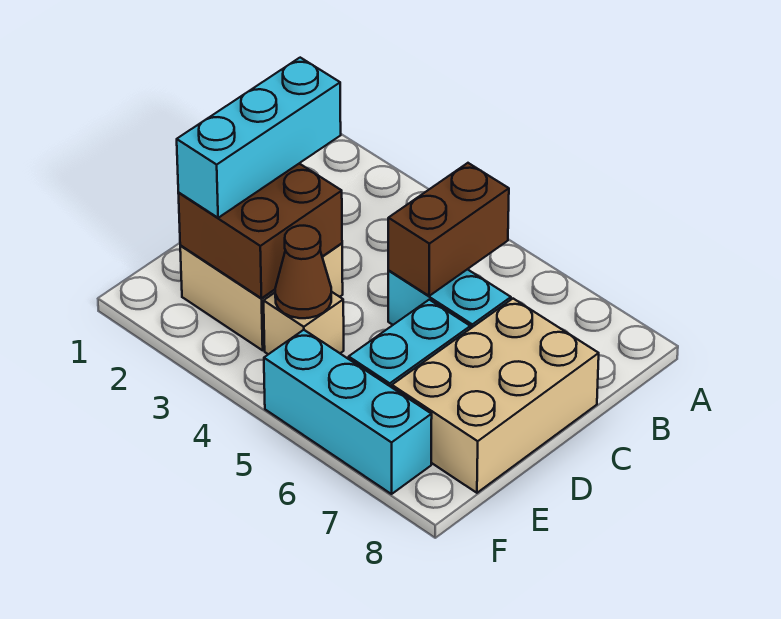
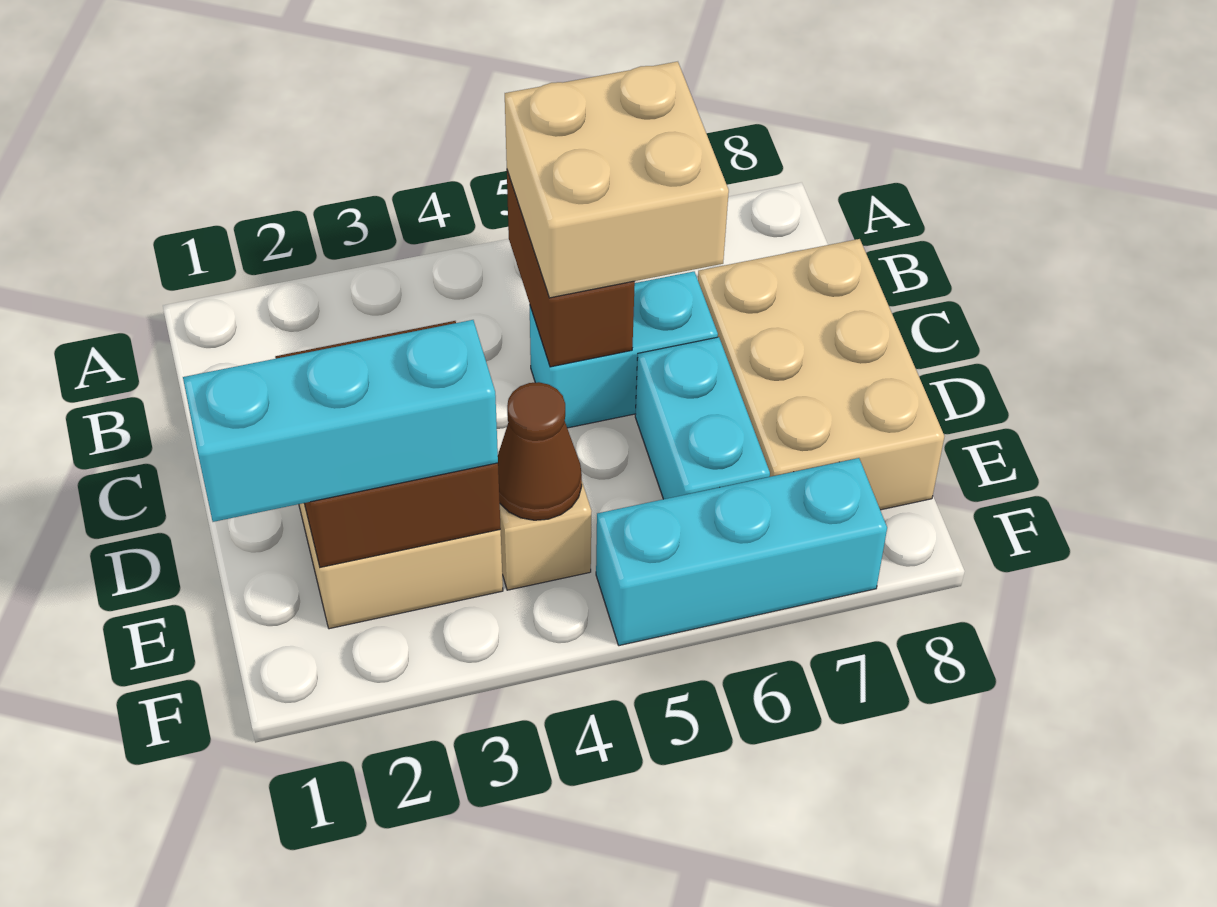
none -> tan brick B5:C6 level 3
cyan brick C2:E2 level 3 -> cyan brick E1:E3 level 3

